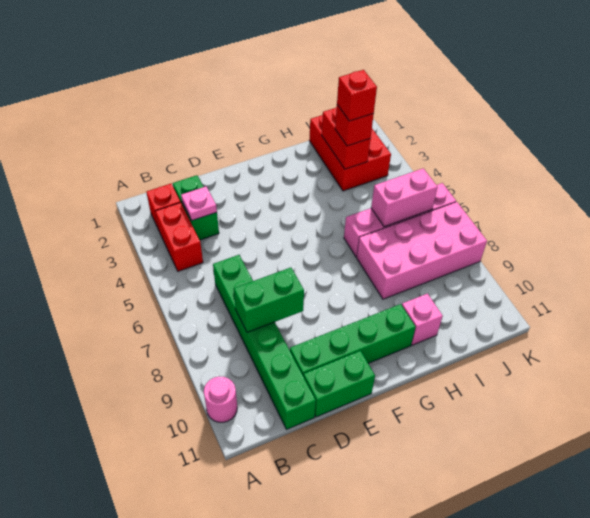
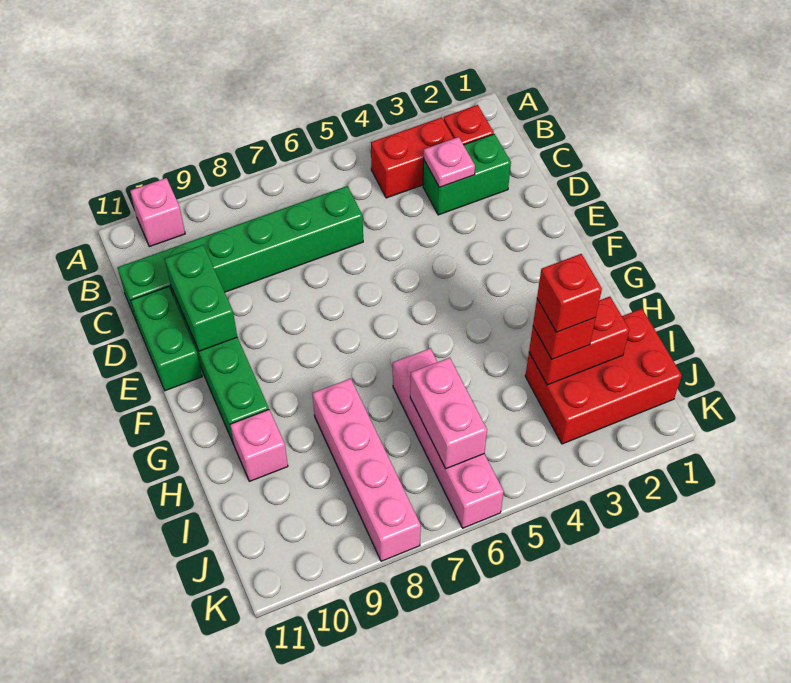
pink round brick A10 level 1 -> pink brick A10 level 1
green brick C8:D8 level 2 -> green brick D10:E10 level 2
pink brick H7:K8 level 1 -> pink brick H8:K8 level 1

